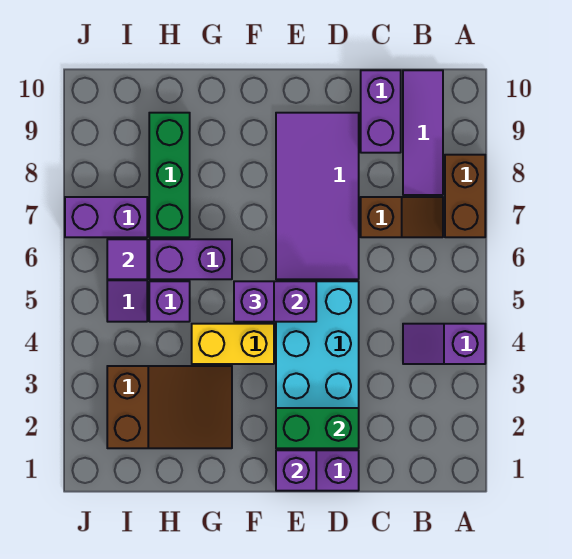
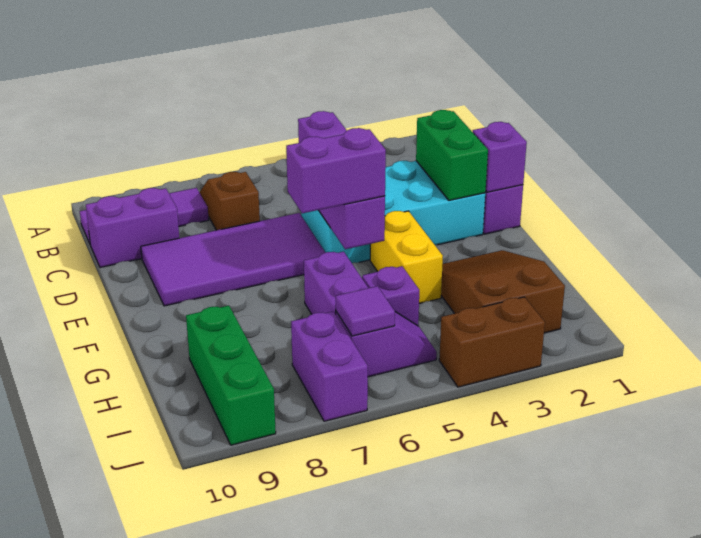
brown brick A7:A8 level 1 -> brown brick J3:J4 level 1
purple brick F5 level 3 -> purple brick F5:F6 level 3
green brick H7:H9 level 1 -> green brick H9:J9 level 1

